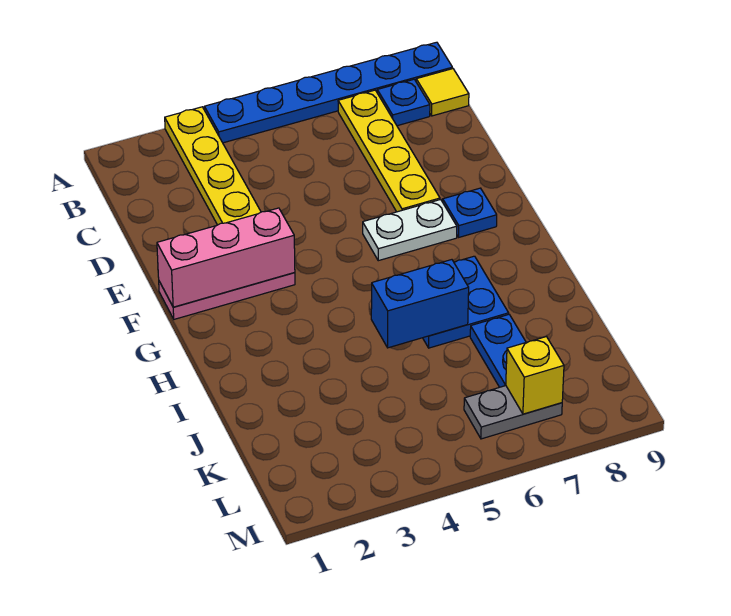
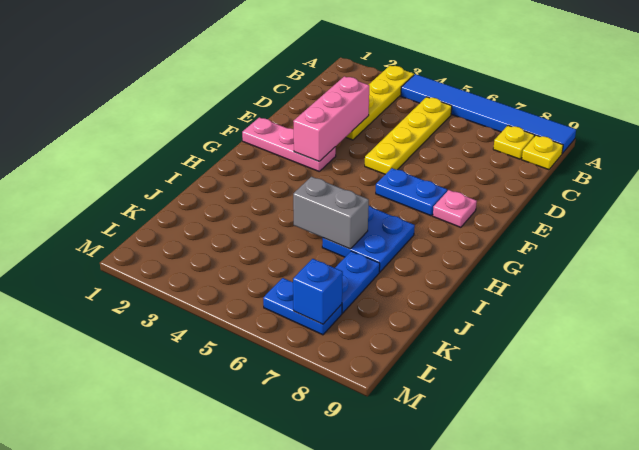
blue plate A4:A9 level 1 -> blue tile A4:A9 level 1
yellow plate B7:E7 level 1 -> yellow plate B5:E5 level 1
blue plate B8 level 1 -> yellow plate B8 level 1
yellow tile B9 level 1 -> yellow plate B9 level 1
pink brick F1:F3 level 2 -> pink brick D3:F3 level 2
white plate F6:F7 level 1 -> blue plate F6:F7 level 1
blue plate F8 level 1 -> pink plate F8 level 1
blue brick I5:I6 level 2 -> grey brick I5:I6 level 2
grey plate L6:L7 level 1 -> blue plate L6:L7 level 1
yellow brick L7 level 2 -> blue brick L7 level 2

